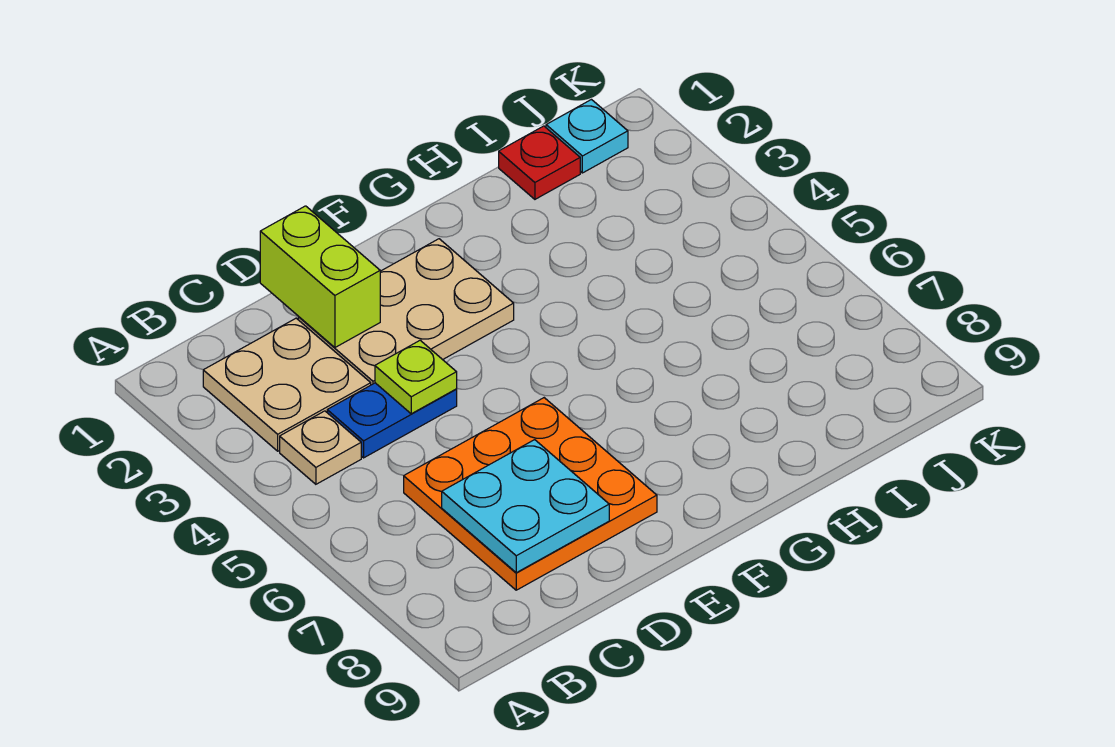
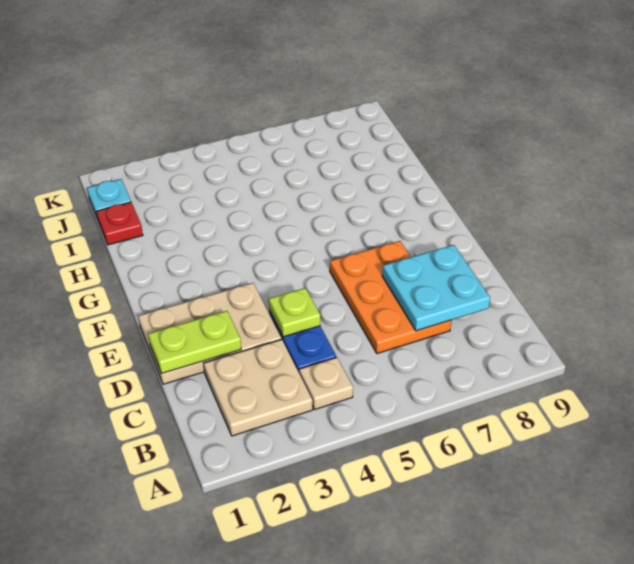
orange plate C6:E8 level 1 -> orange plate C6:E7 level 1
lime brick D1:D2 level 2 -> lime plate D1:D2 level 2
tan plate D2:F3 level 1 -> tan plate D1:E3 level 1

